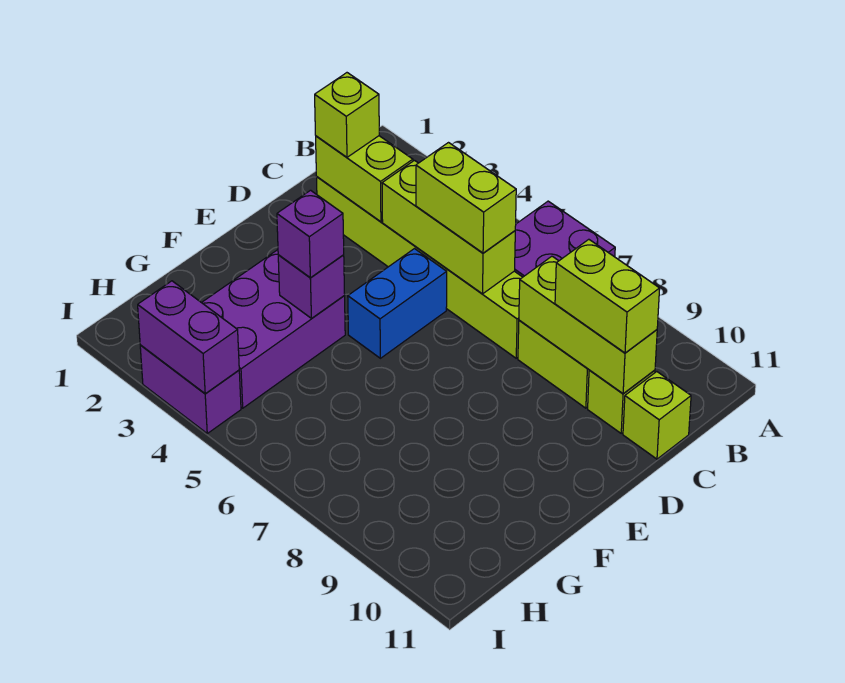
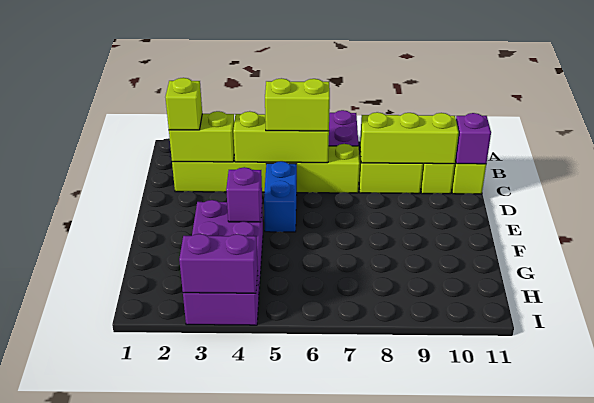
lime brick C9:C10 level 3 -> none
purple brick F4 level 3 -> purple brick C11 level 2

